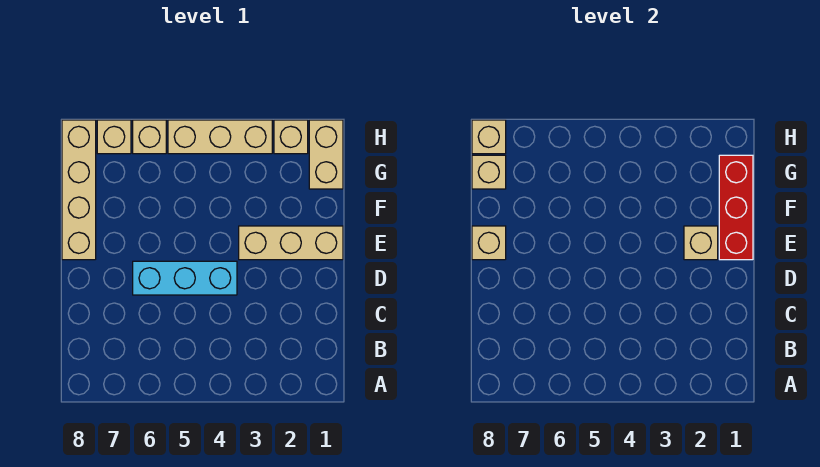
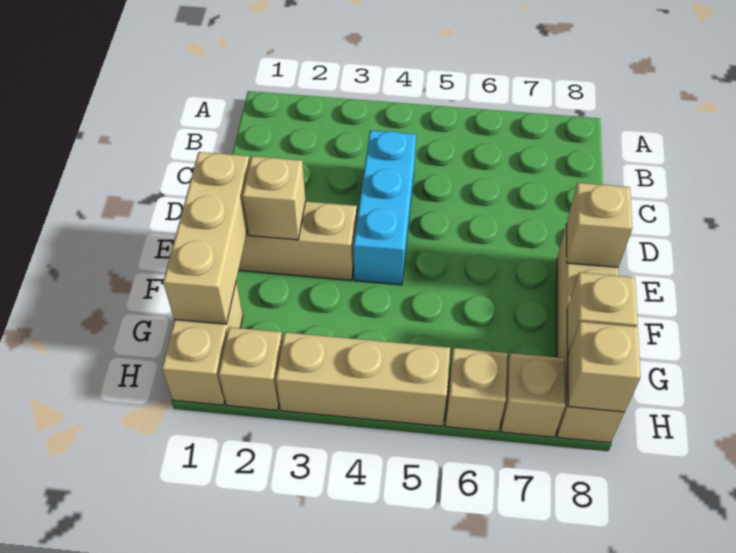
cyan brick D4:D6 level 1 -> cyan brick C4:E4 level 1
red brick E1:G1 level 2 -> tan brick E1:G1 level 2

